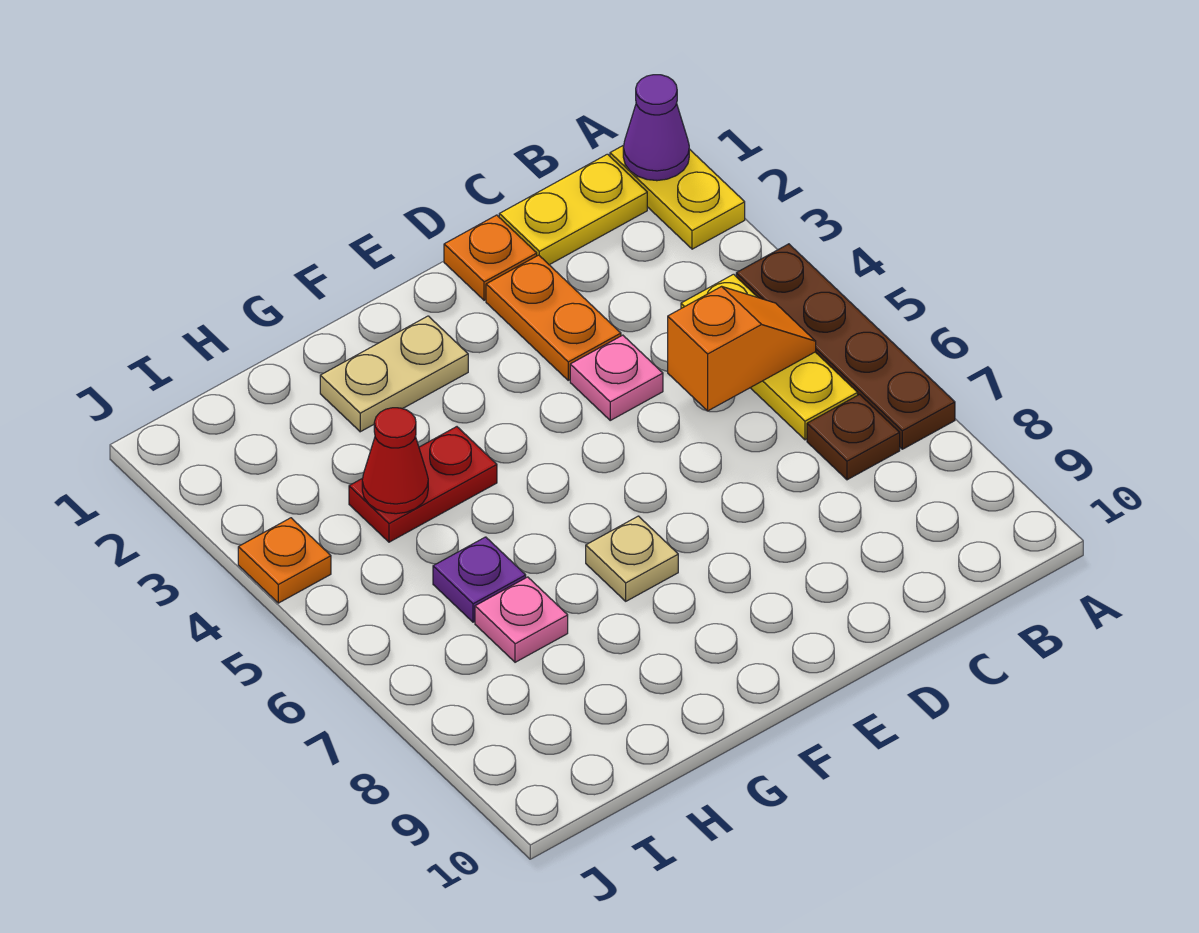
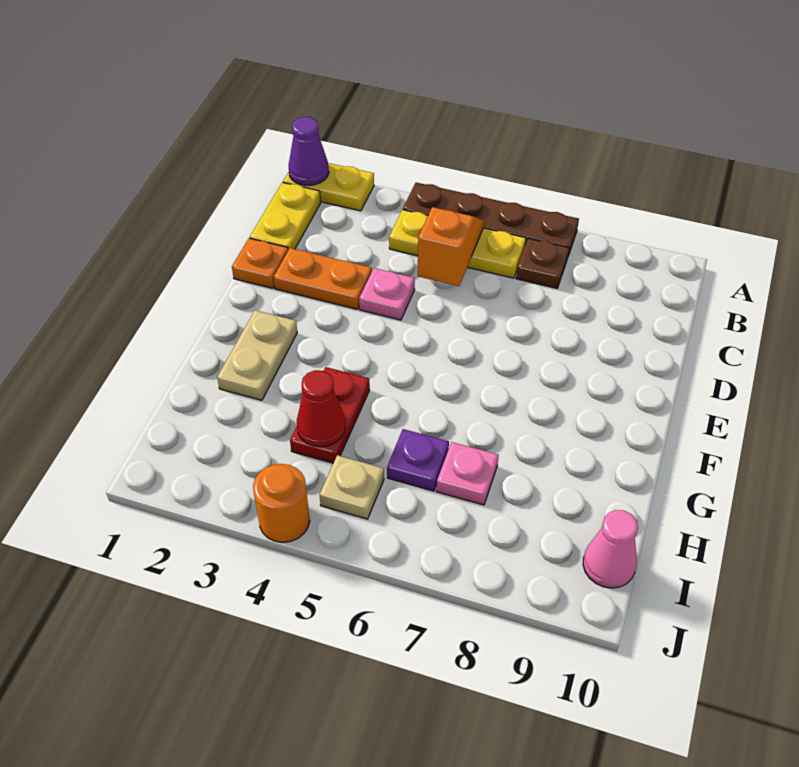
tan plate F7 level 1 -> tan plate I5 level 1
none -> pink cone I10 level 1
orange plate J4 level 1 -> orange round brick J4 level 1

